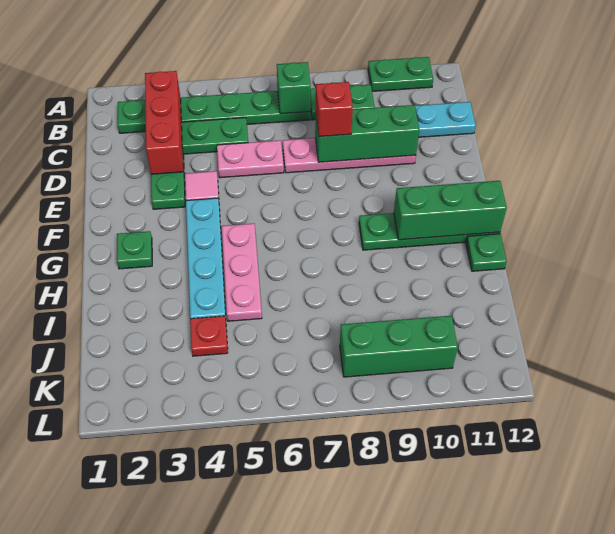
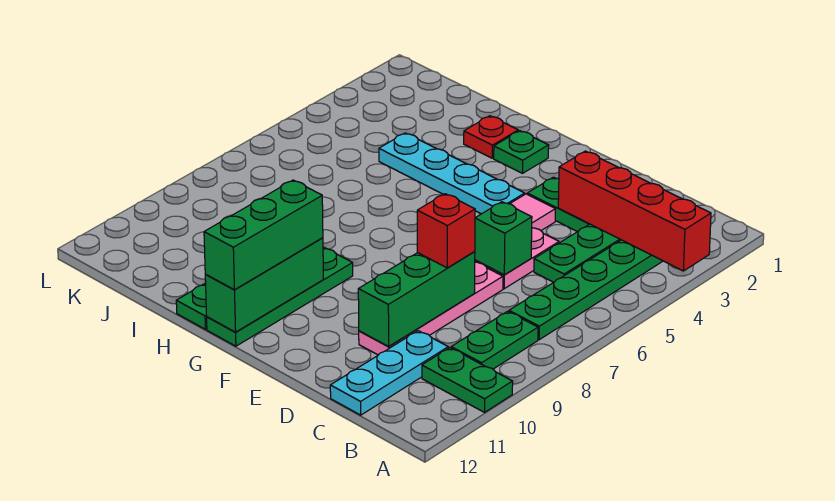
green plate A10:A11 level 1 -> green plate A10:B10 level 1
red brick B3:D3 level 2 -> red brick A3:D3 level 2
green brick B7 level 2 -> green brick D6 level 2
pink plate G5:I5 level 1 -> none
red plate J4 level 1 -> red plate H2 level 1
green brick K8:K10 level 1 -> green brick G10:G12 level 3

